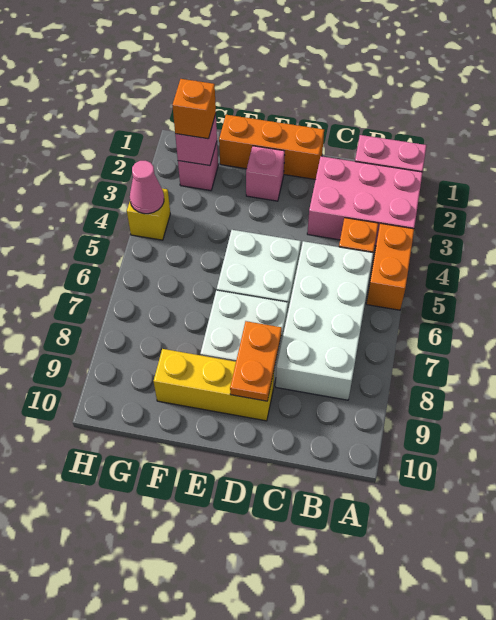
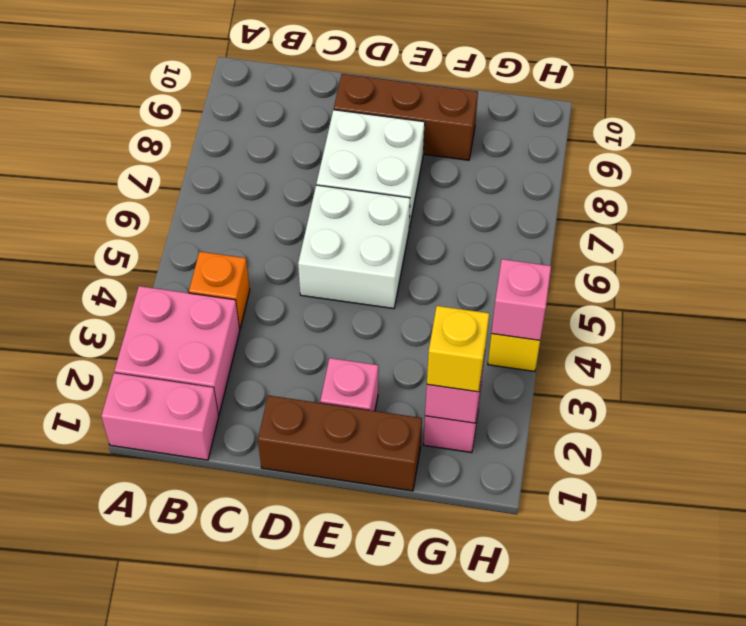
pink brick A2:C3 level 1 -> pink brick A2:B3 level 1
orange brick A4:A5 level 1 -> none
white brick B5:C8 level 1 -> none
orange brick D1:F1 level 1 -> brown brick D1:F1 level 1
orange plate D8:D9 level 2 -> none
yellow brick D9:F9 level 1 -> brown brick D9:F9 level 1
orange brick G2 level 3 -> yellow brick G2 level 3
pink cone H4 level 2 -> pink brick H4 level 2

